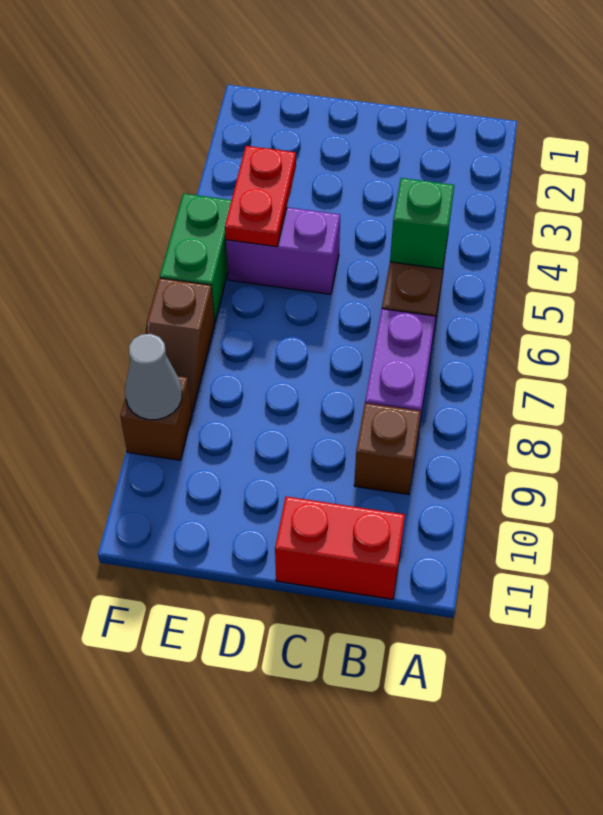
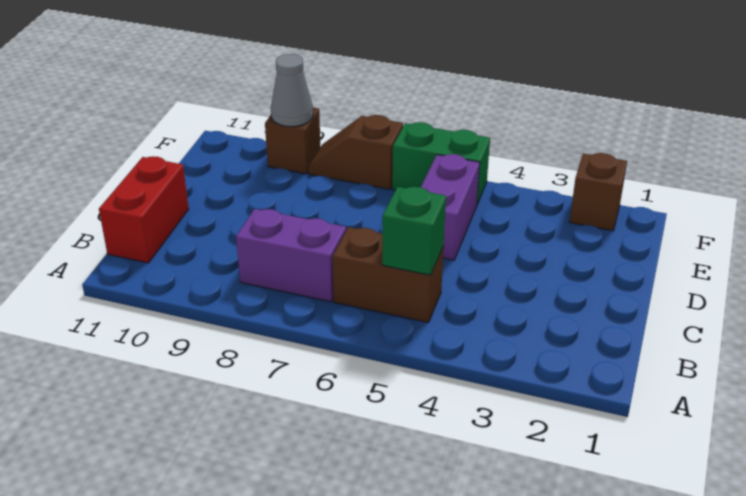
brown brick B9 level 1 -> brown brick F2 level 1
red plate E4:E5 level 2 -> none

